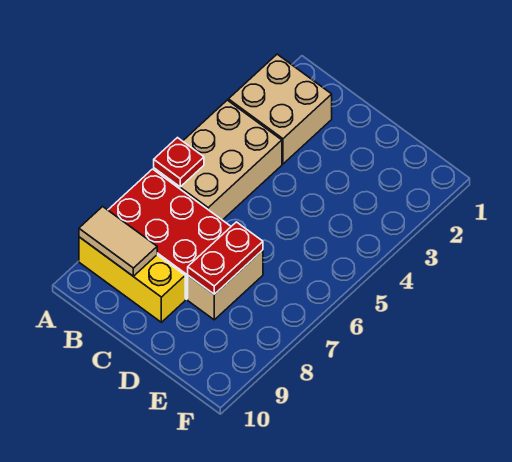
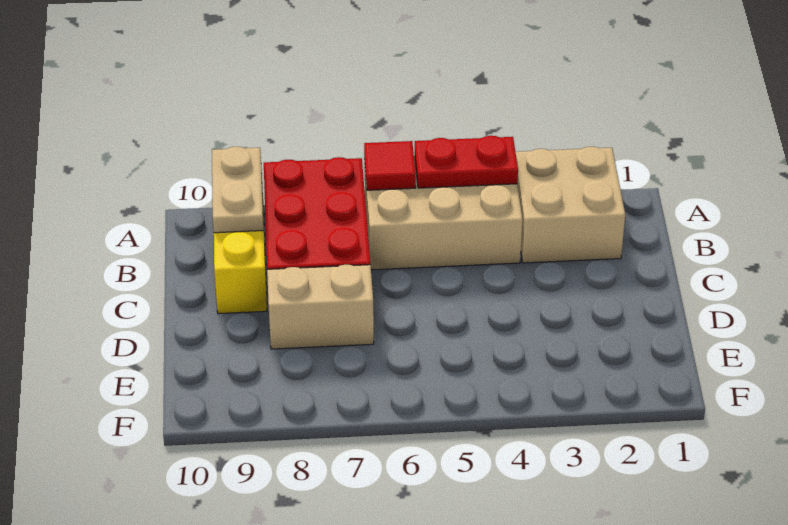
red plate A6 level 2 -> red tile A6 level 2
tan tile A9:B9 level 2 -> tan plate A9:B9 level 2
red plate D7:D8 level 2 -> red plate A4:A5 level 2

